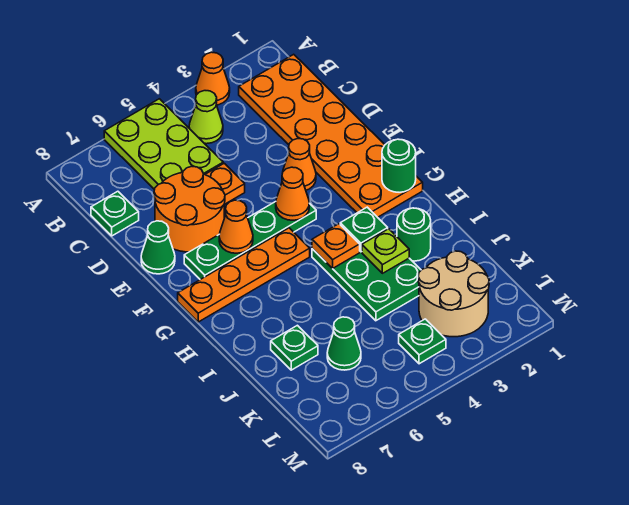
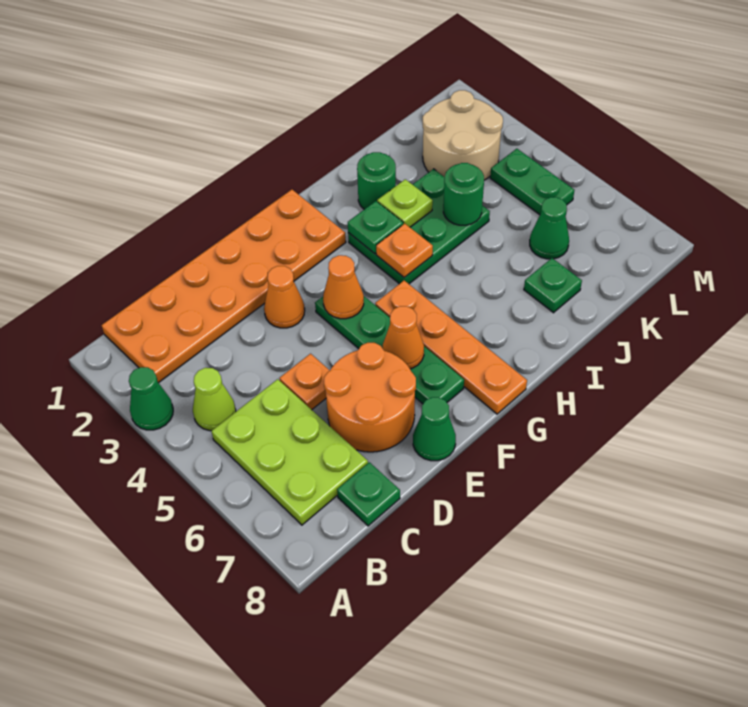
orange cone A3 level 1 -> green cone A3 level 1
lime plate A5:C6 level 1 -> lime plate B5:C7 level 1
green round brick G1 level 2 -> green round brick J4 level 2
green plate L4 level 1 -> green plate L4:L5 level 1

